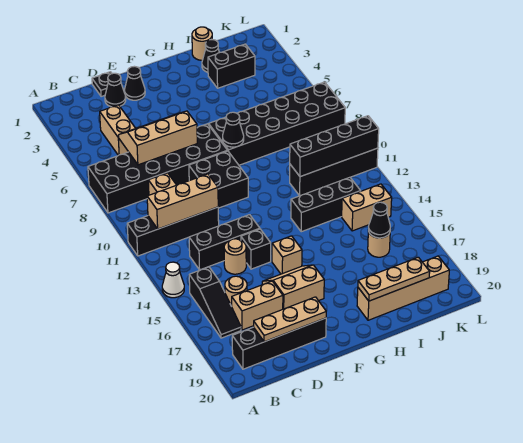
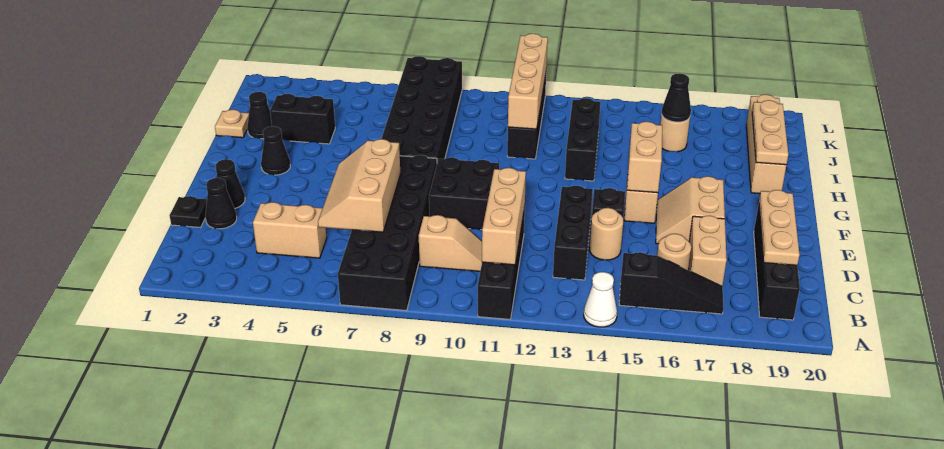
black cone G8 level 2 -> black cone G3 level 1
tan round brick I1 level 1 -> tan plate I1 level 1
black brick I3:J3 level 1 -> black brick I3:I4 level 1
black brick I11:L11 level 2 -> tan brick I11:L11 level 2
tan brick J14:K14 level 1 -> tan brick F15:G15 level 2

